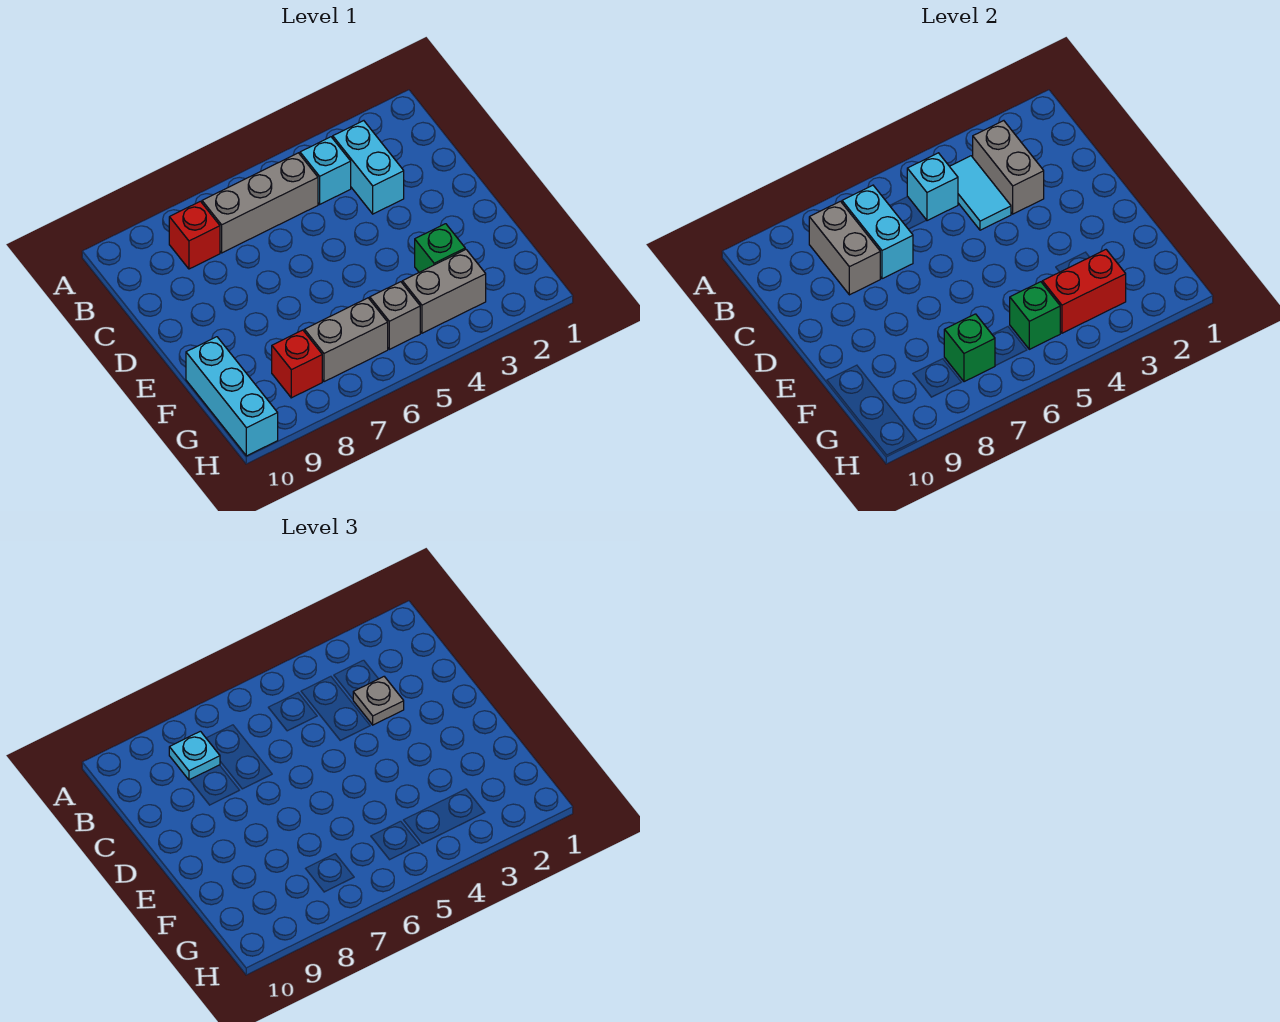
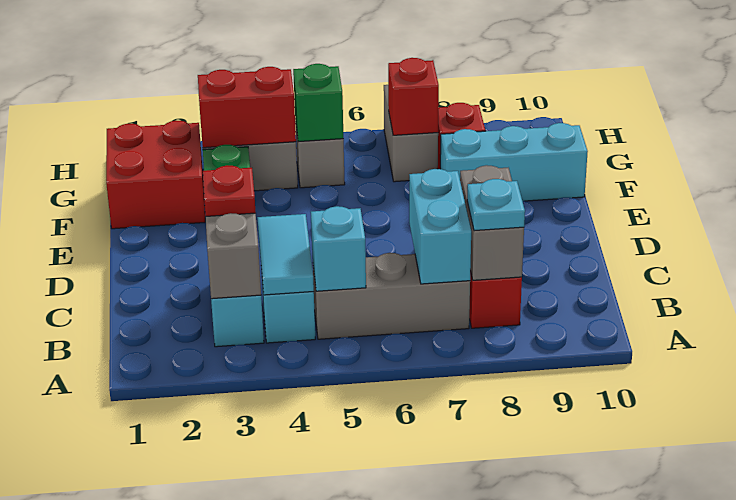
grey plate C3 level 3 -> red plate C3 level 3
none -> red brick F1:G2 level 1
cyan brick F10:H10 level 1 -> cyan brick F8:F10 level 1
grey brick G6:G7 level 1 -> grey brick G7:H7 level 1
green brick G7 level 2 -> red brick G7 level 2

